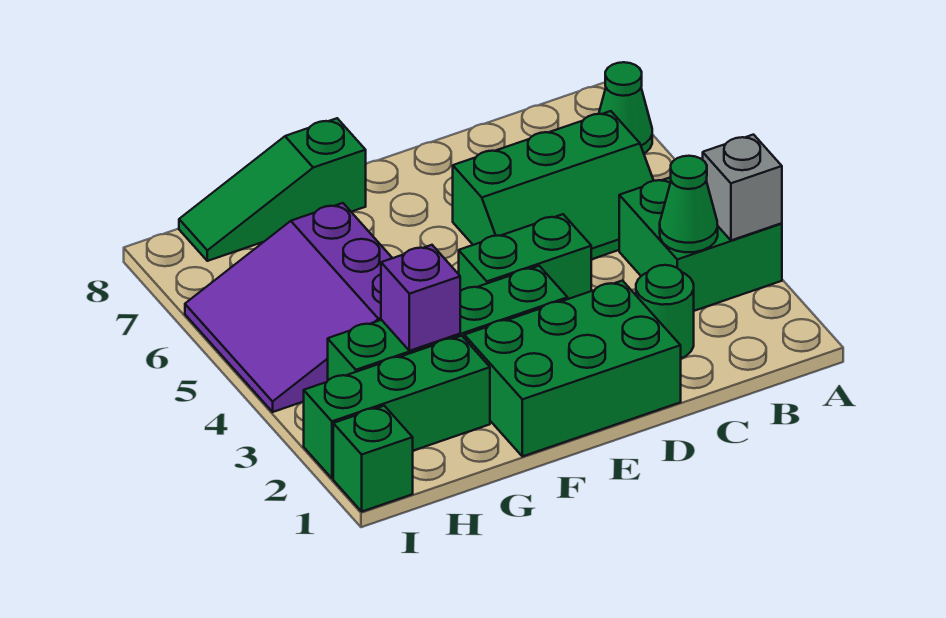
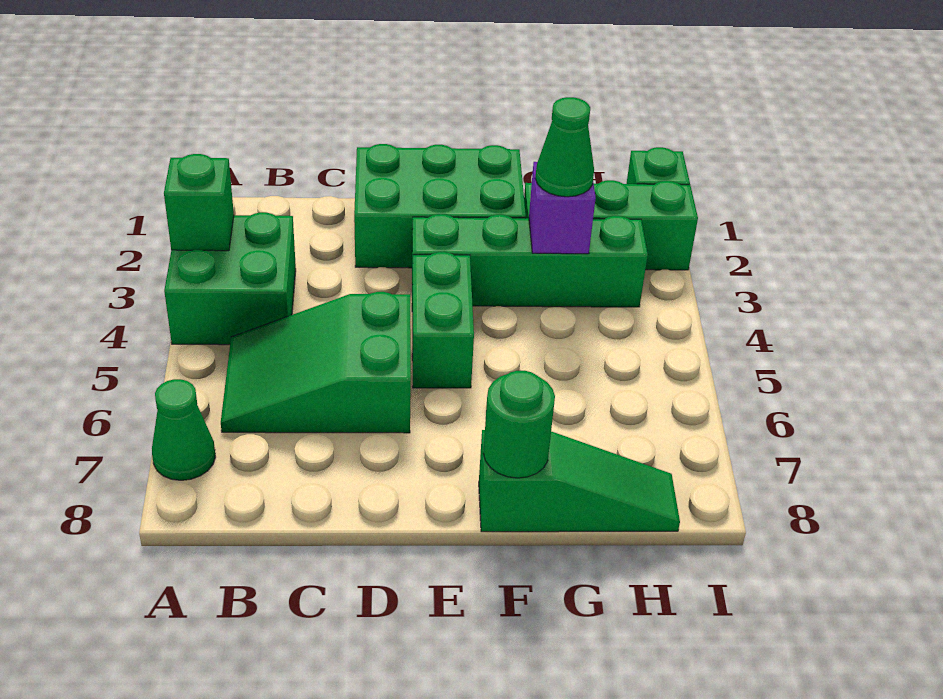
grey brick A3 level 2 -> green brick A3 level 2
green cone B3 level 2 -> green cone G3 level 3
green slope B5:D6 level 1 top 6 -> green slope B5:D6 level 1 top D
green round brick C2 level 1 -> green round brick F8 level 2
green brick D4:E4 level 1 -> green brick E4:E5 level 1
purple slope G4:I6 level 1 top G -> none

